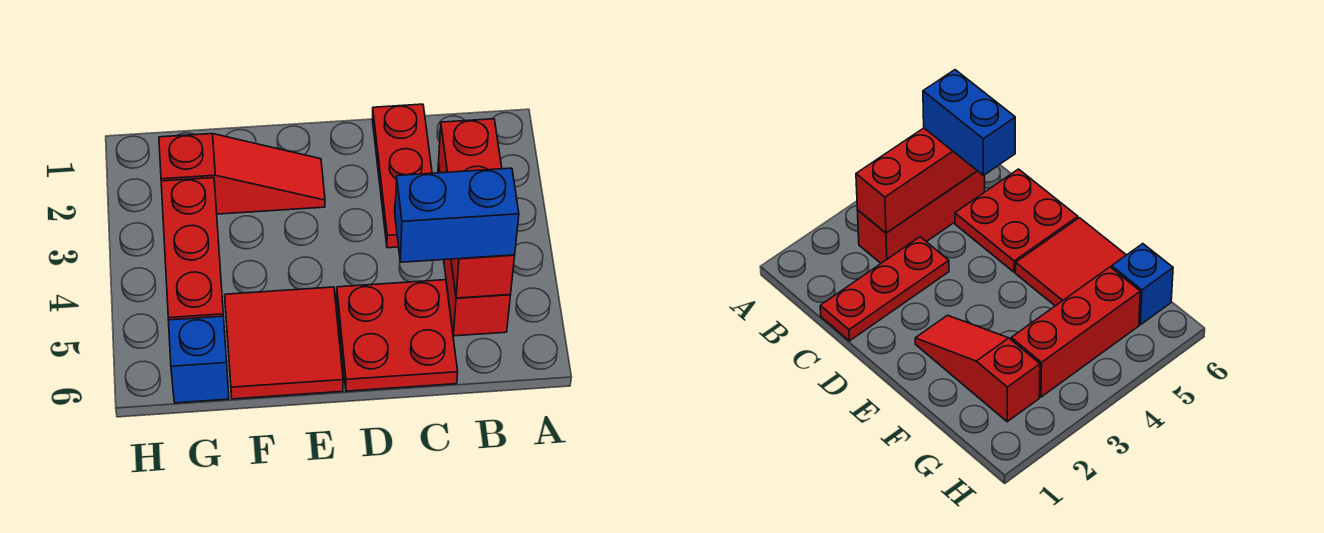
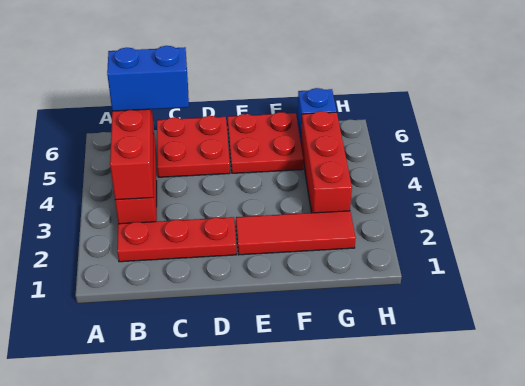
red plate C1:C3 level 1 -> red plate B2:D2 level 1
red slope E2:G2 level 1 top G -> red tile E2:G2 level 1
red tile E5:F6 level 1 -> red plate E5:F6 level 1

